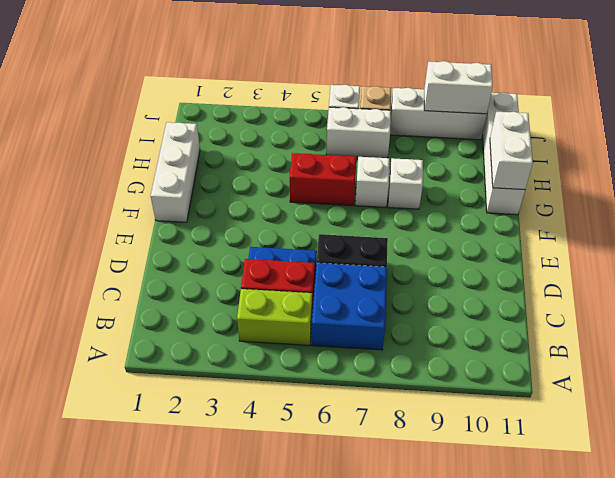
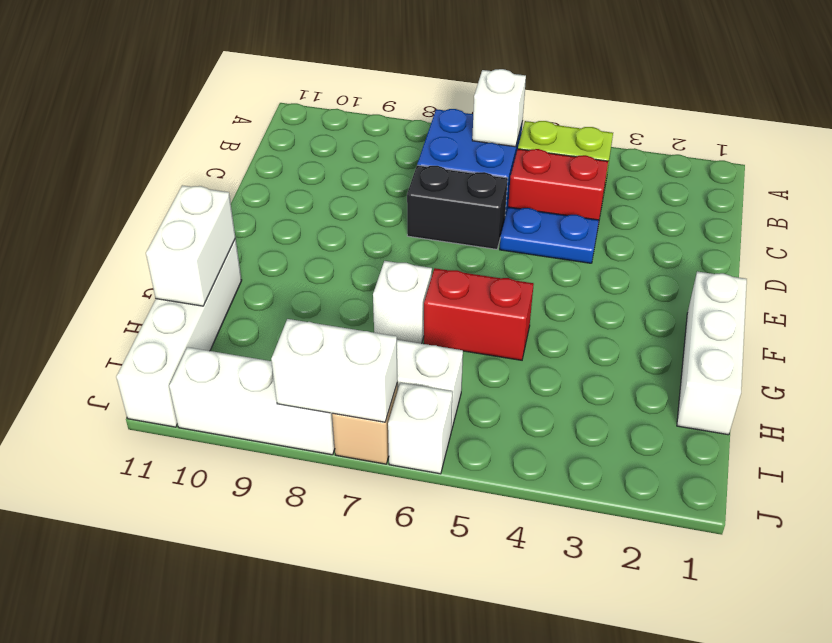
white brick G8 level 1 -> white brick B6 level 2
white brick J9:J10 level 2 -> white brick J7:J8 level 2

